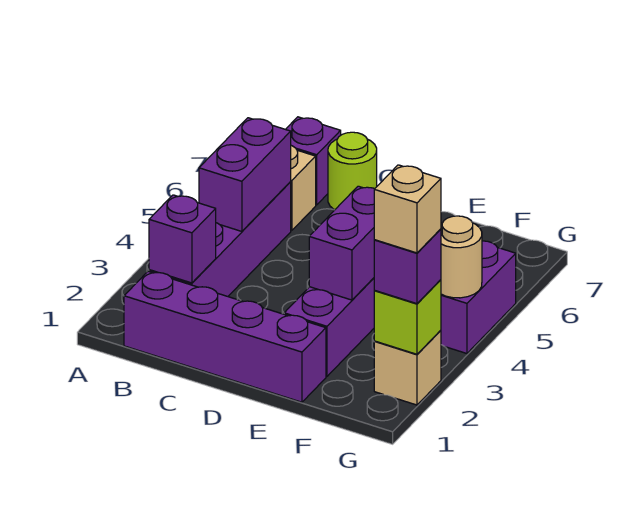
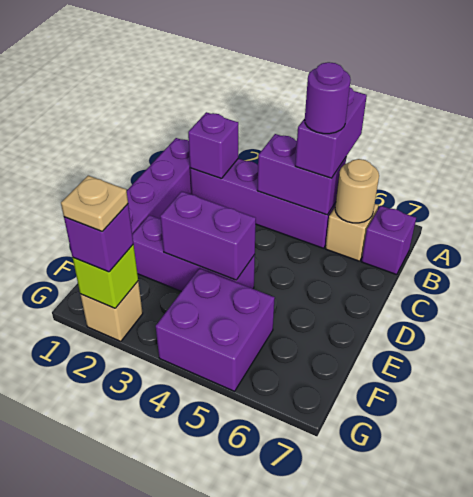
none -> purple brick A5:B5 level 3
none -> purple round brick B5 level 4
lime round brick C7 level 1 -> none
tan brick G2 level 4 -> tan plate G2 level 4
tan round brick G4 level 2 -> tan round brick B6 level 2

